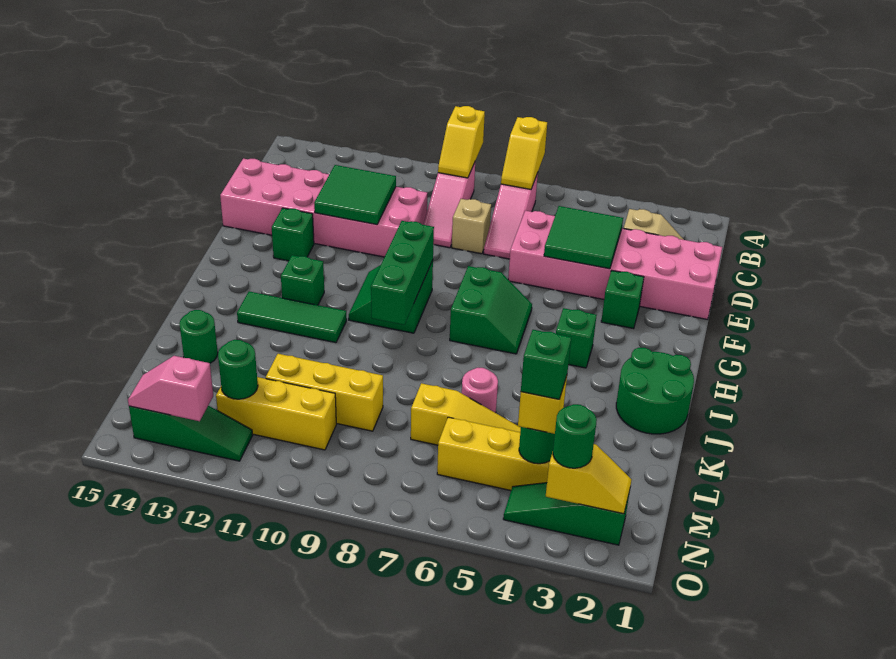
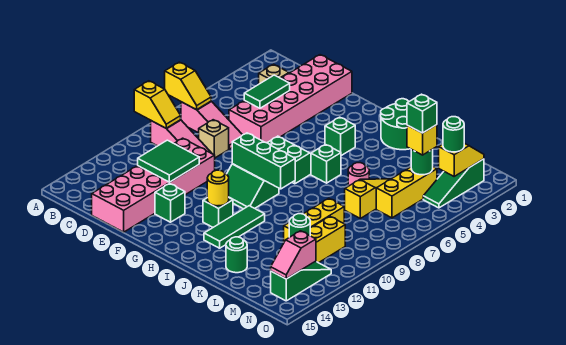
green tile D4:E5 level 2 -> green tile D4:D5 level 2
green brick F3 level 1 -> green brick I6 level 1
none -> yellow round brick H12 level 2

